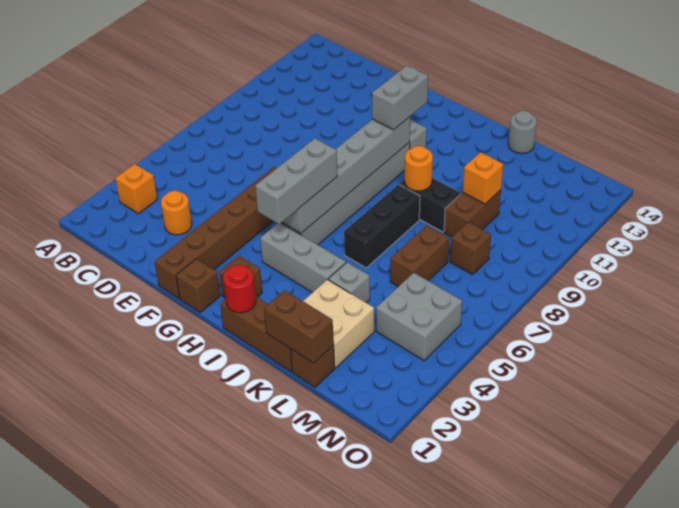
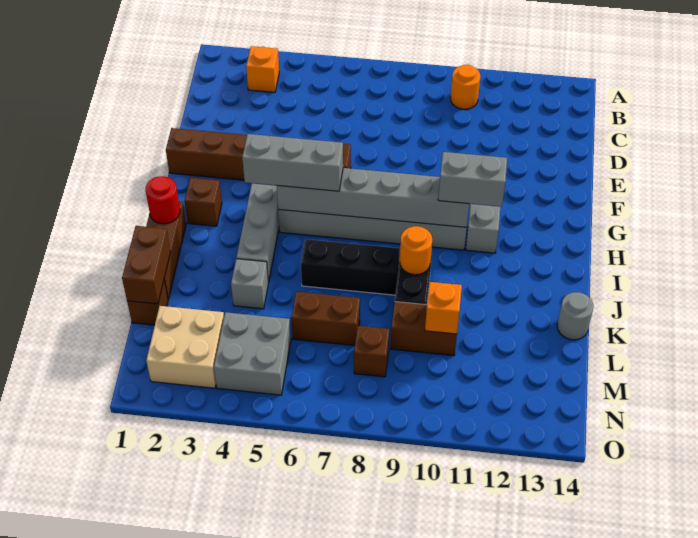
orange round brick D3 level 1 -> orange round brick B10 level 1
brown brick G1 level 1 -> none
tan brick K2:L3 level 1 -> tan brick M2:N3 level 1

